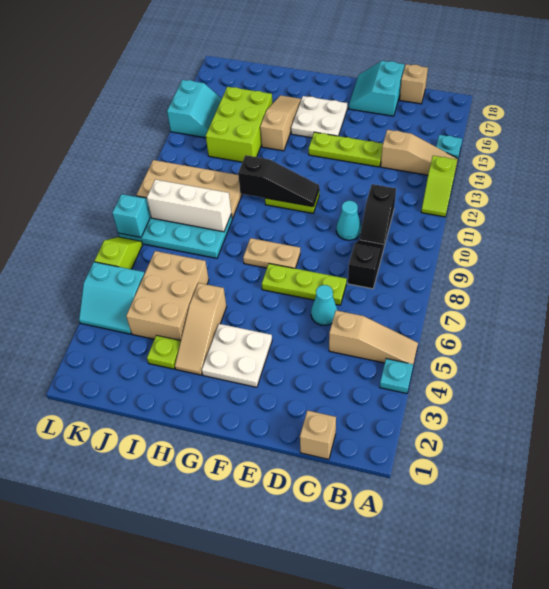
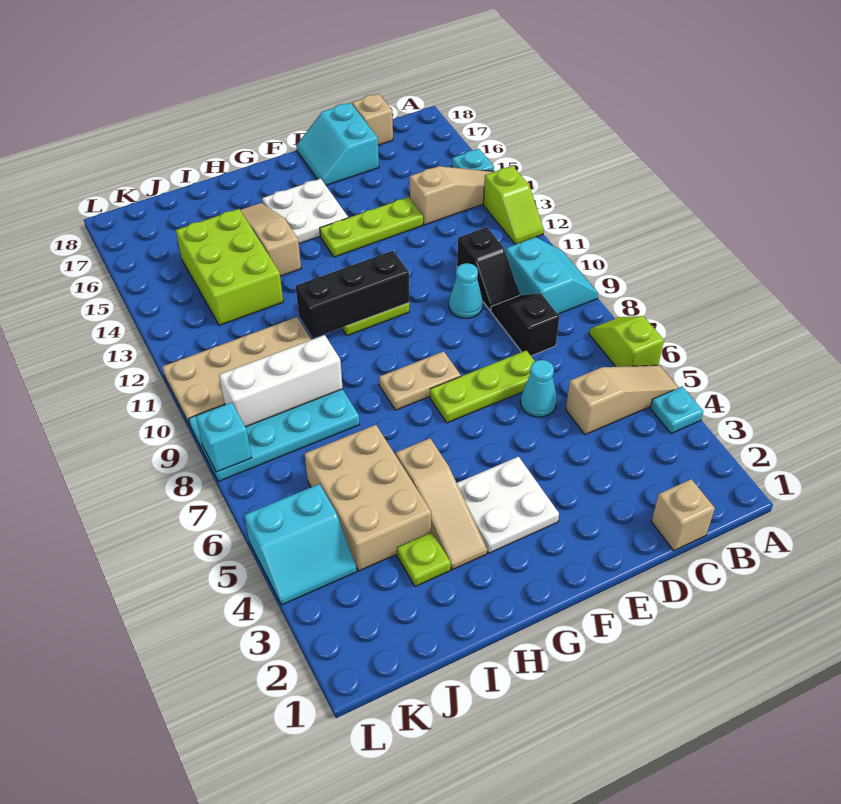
black slope F11:H11 level 2 top H -> black brick F11:H11 level 2
cyan slope K14:L15 level 1 top L -> cyan slope A9:B10 level 1 top B
lime slope L6:L7 level 1 top 6 -> lime slope A6:A7 level 1 top 6

